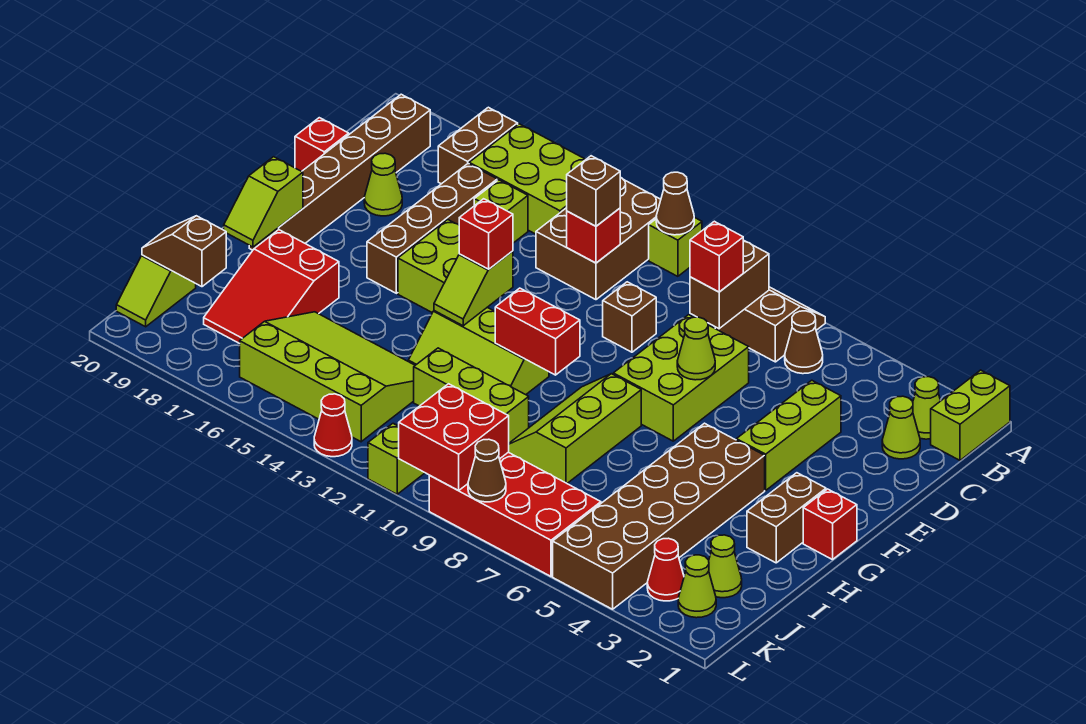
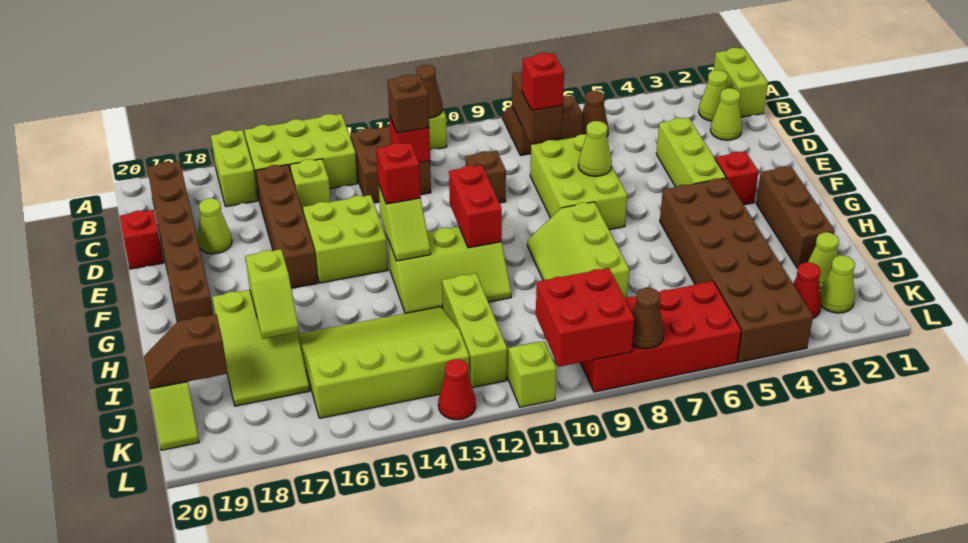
brown brick A12:C13 level 1 -> brown brick B12:C13 level 1
brown brick A17:B17 level 1 -> lime brick A17:B17 level 1
red brick G1 level 1 -> red brick F3 level 1
brown brick G2:H2 level 1 -> brown brick G2:I2 level 1
red brick G10:G11 level 2 -> red brick F11:G11 level 2
lime slope G19:H19 level 2 top G -> lime slope H17:I17 level 2 top H
red slope H17:J18 level 1 top H -> lime slope H17:J18 level 1 top H
lime brick I10:I12 level 1 -> lime brick I12:K12 level 1

